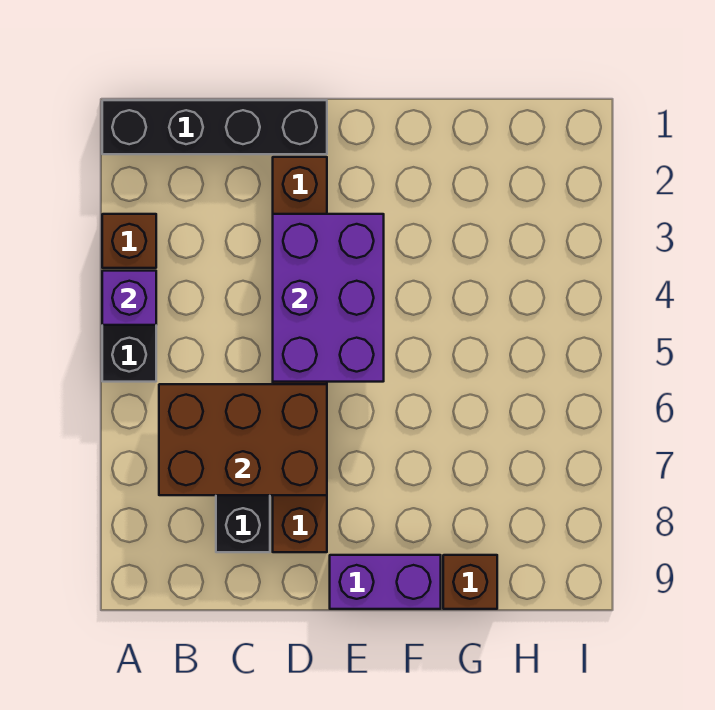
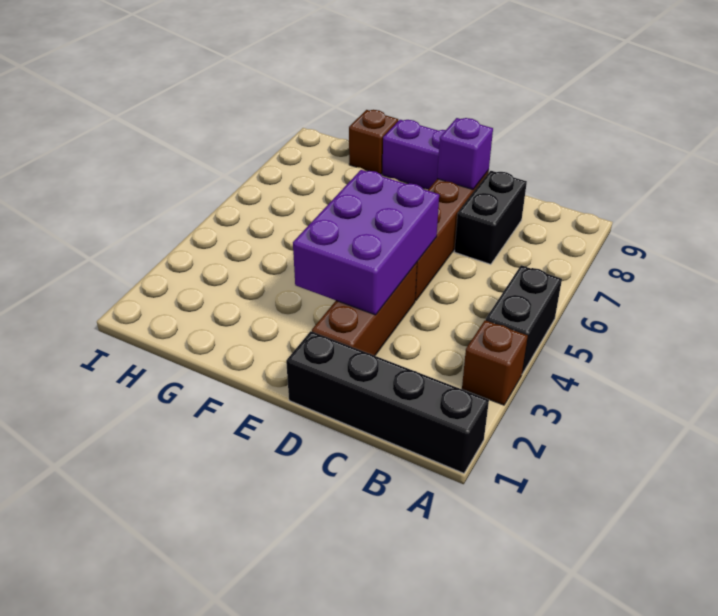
purple brick A4 level 2 -> purple brick D8 level 2
brown brick B6:D7 level 2 -> none

